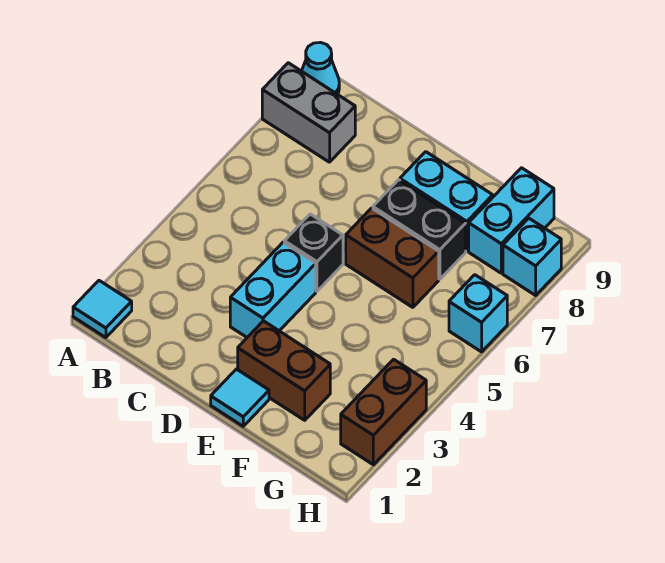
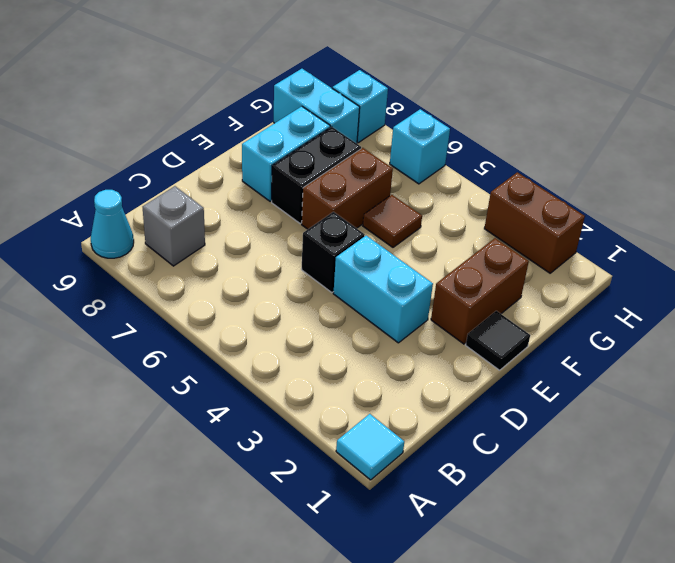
grey brick A8:B8 level 1 -> grey brick B8 level 1
cyan tile E1 level 1 -> black tile E1 level 1
none -> brown tile F5 level 1

